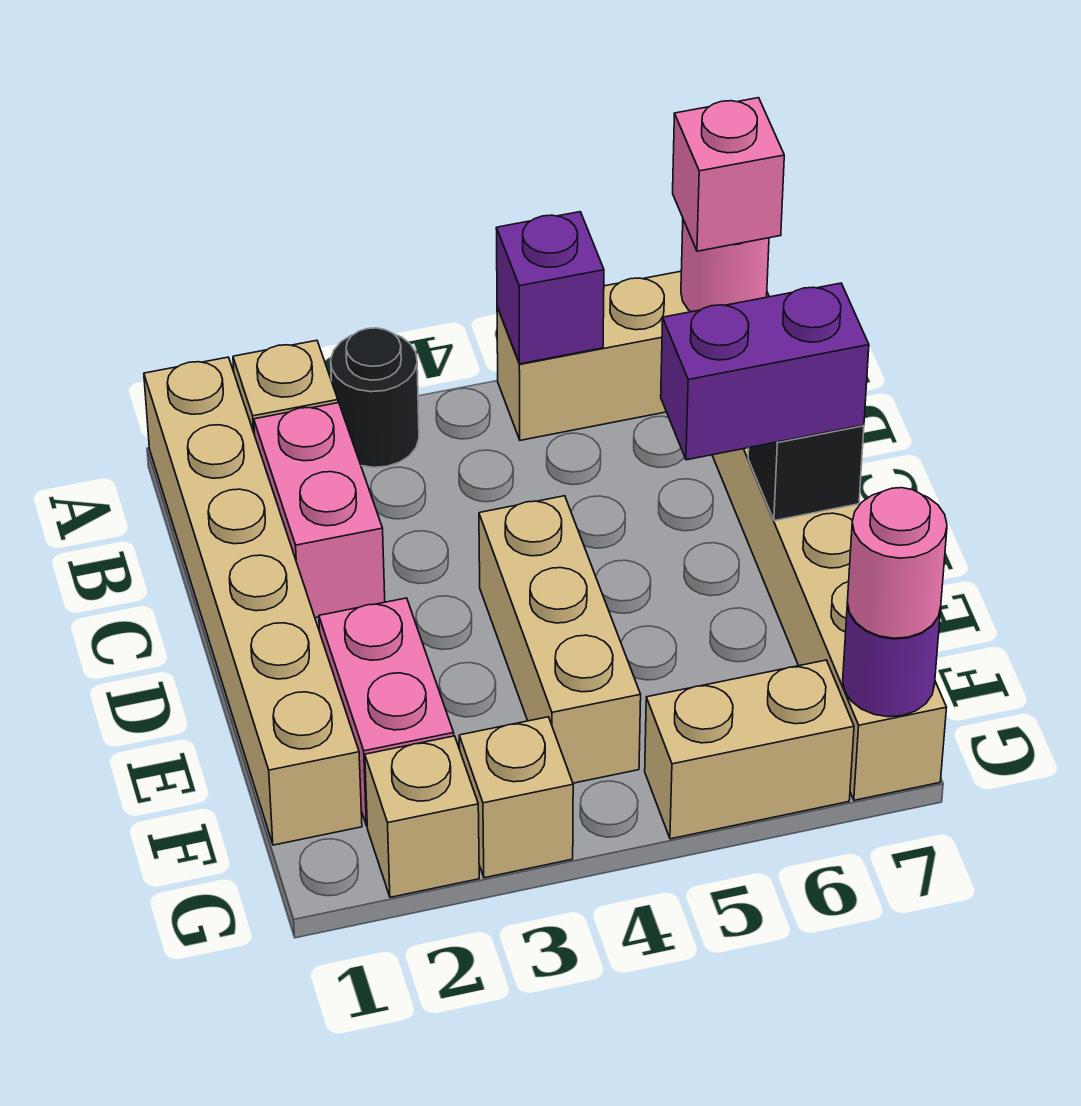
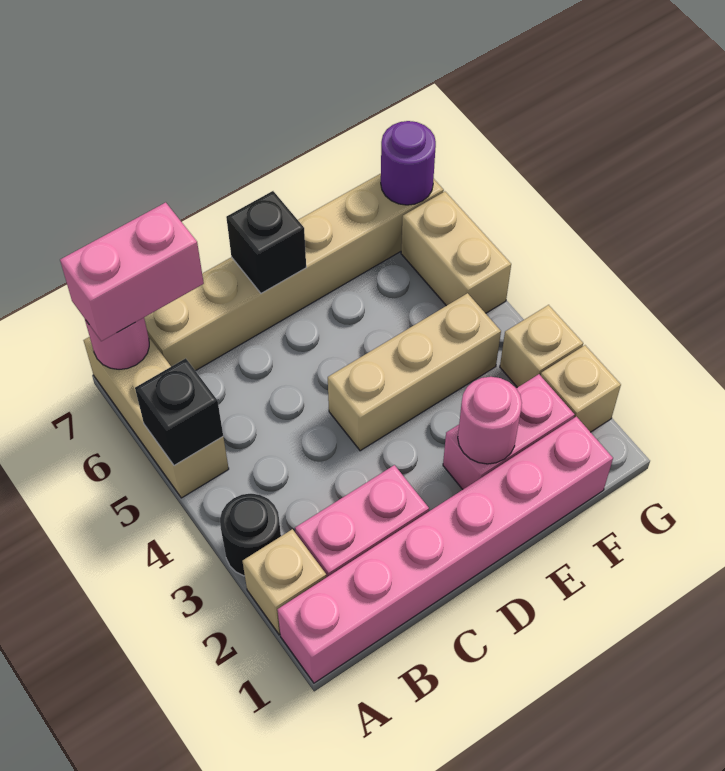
tan brick A1:F1 level 1 -> pink brick A1:F1 level 1
purple brick A5 level 2 -> black brick A5 level 2
pink brick A7 level 3 -> pink brick A7:B7 level 3
purple brick D6:D7 level 3 -> none
pink round brick G7 level 3 -> pink round brick E2 level 2

